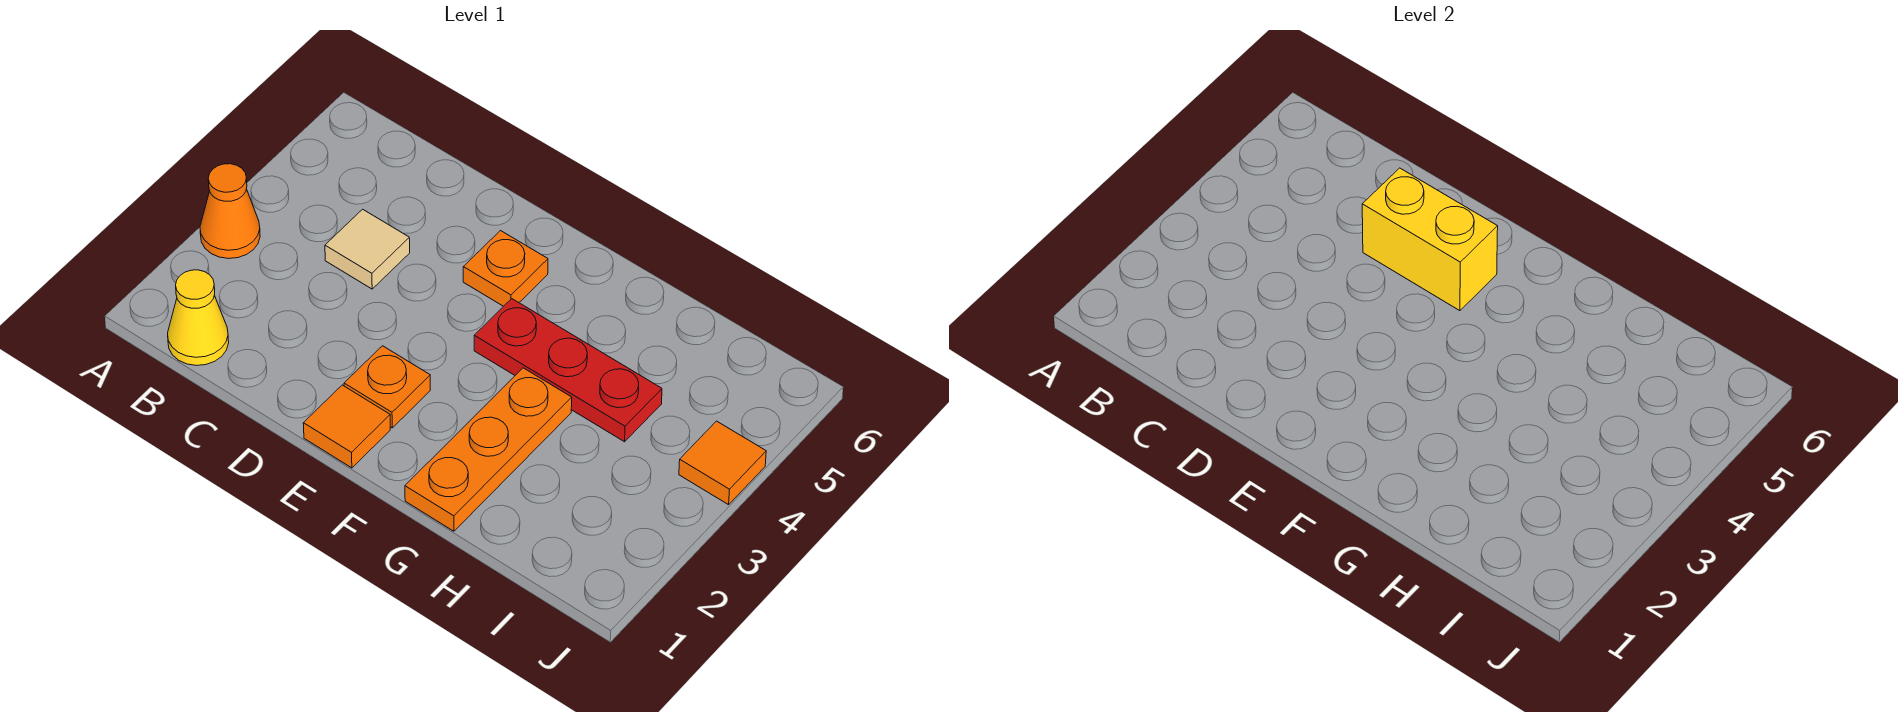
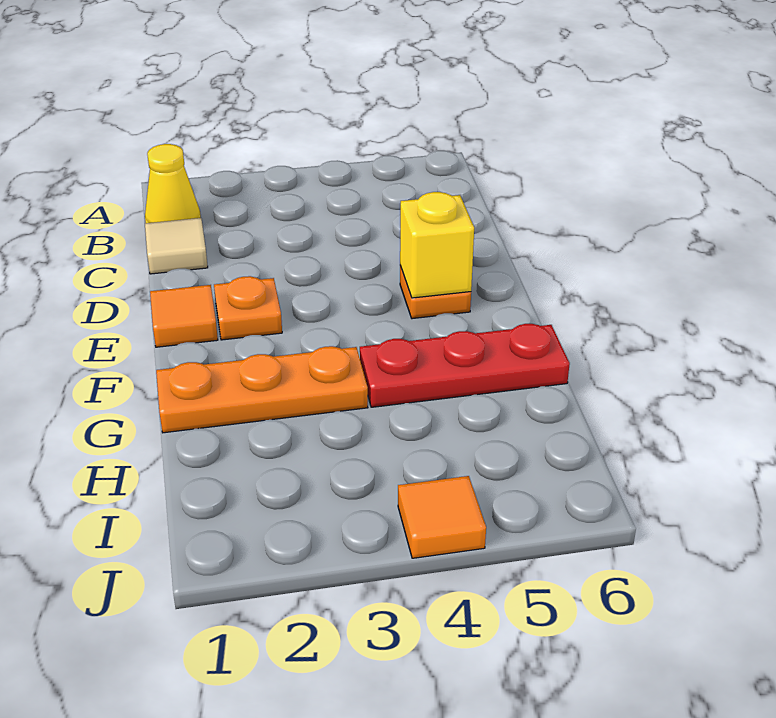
orange cone A3 level 1 -> none
tan tile C4 level 1 -> tan tile C1 level 1
yellow brick D5:E5 level 2 -> yellow brick E5 level 2
red plate F4:H4 level 1 -> red plate G4:G6 level 1

